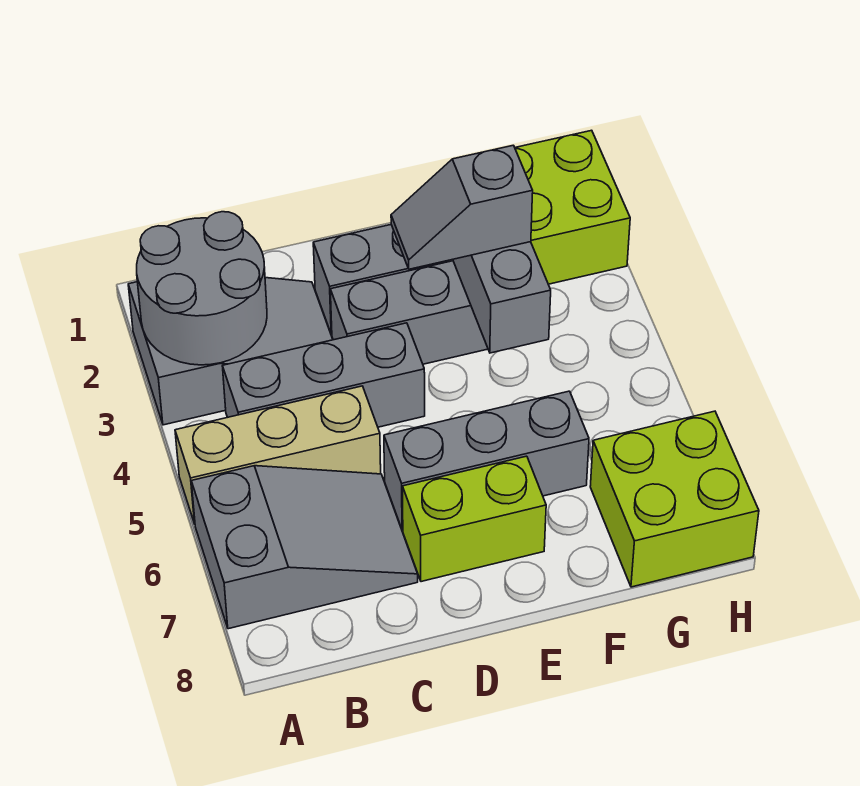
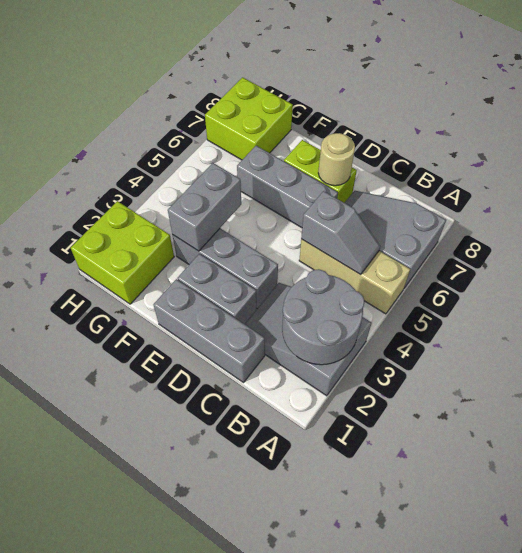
grey brick B4:D4 level 1 -> grey brick C1:E1 level 1
none -> tan round brick D7 level 2
grey slope E3:F3 level 3 top F -> grey slope B5:C5 level 2 top C

